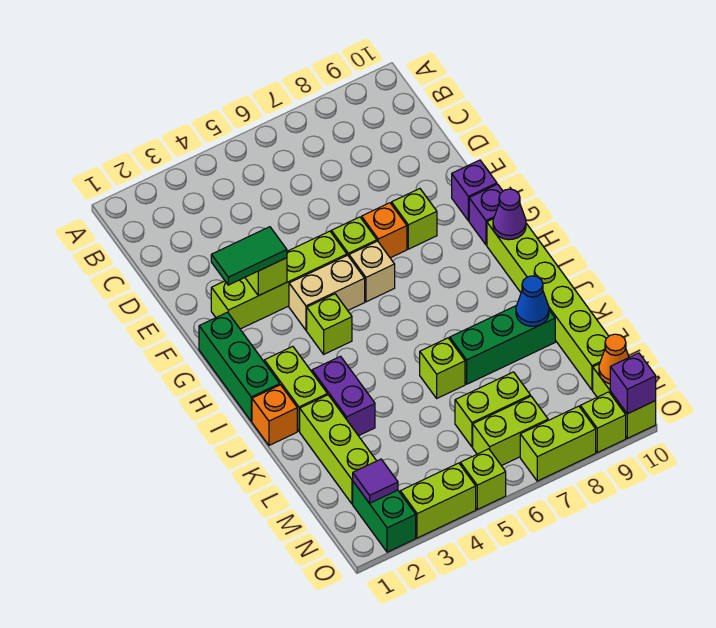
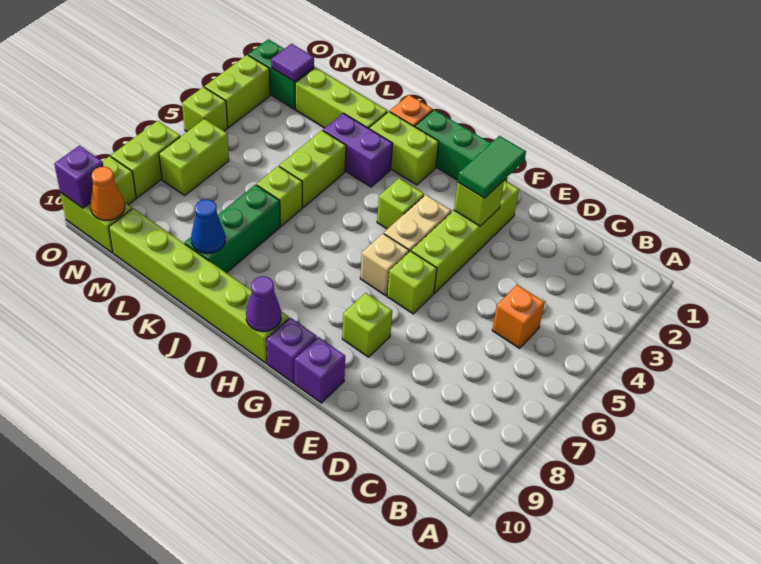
orange brick F7 level 1 -> orange brick C5 level 1
lime brick M6:M7 level 1 -> lime brick K4:K5 level 1

